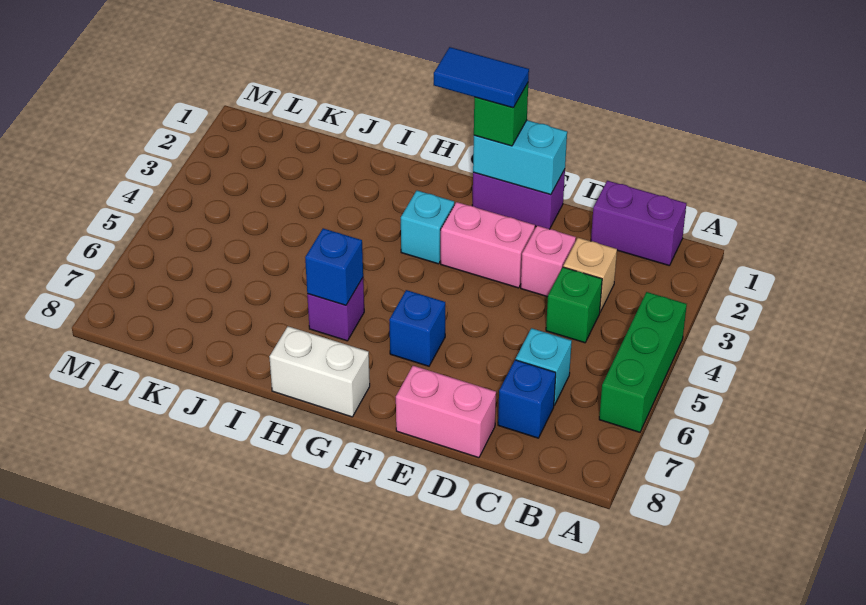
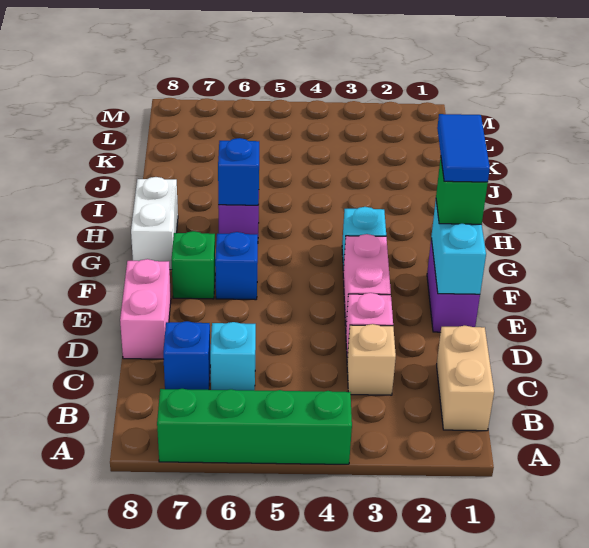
green brick A4:A6 level 1 -> green brick A4:A7 level 1
purple brick B1:C1 level 1 -> tan brick B1:C1 level 1
green brick C4 level 1 -> green brick F7 level 1

